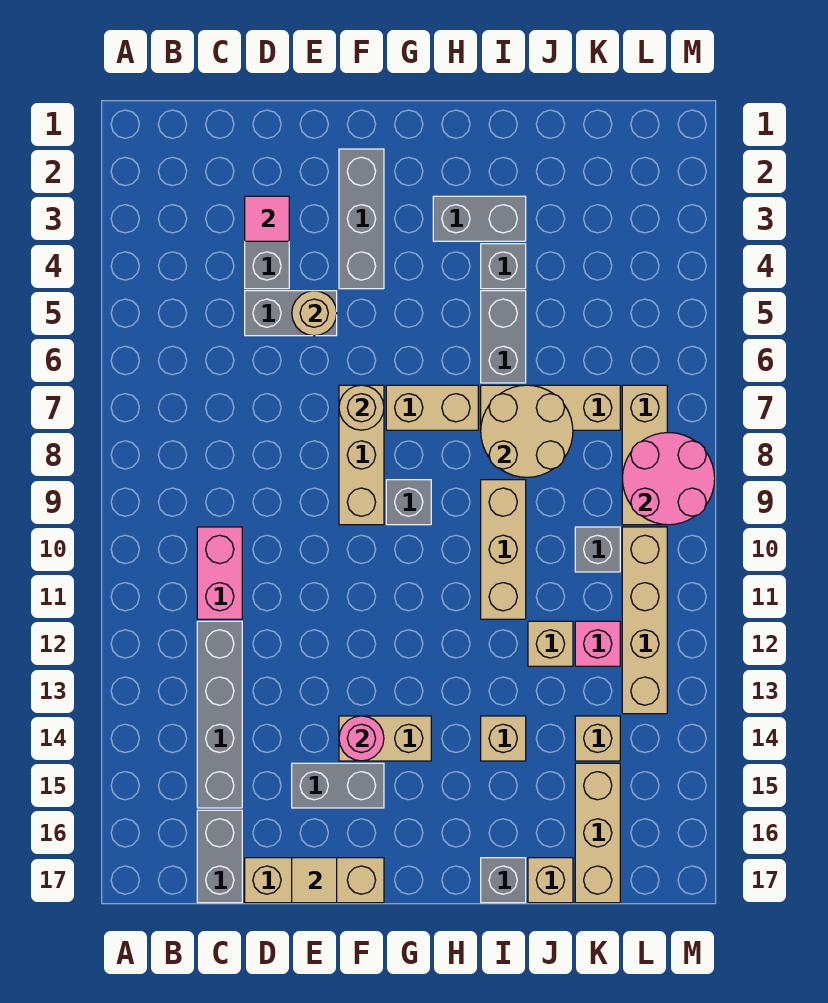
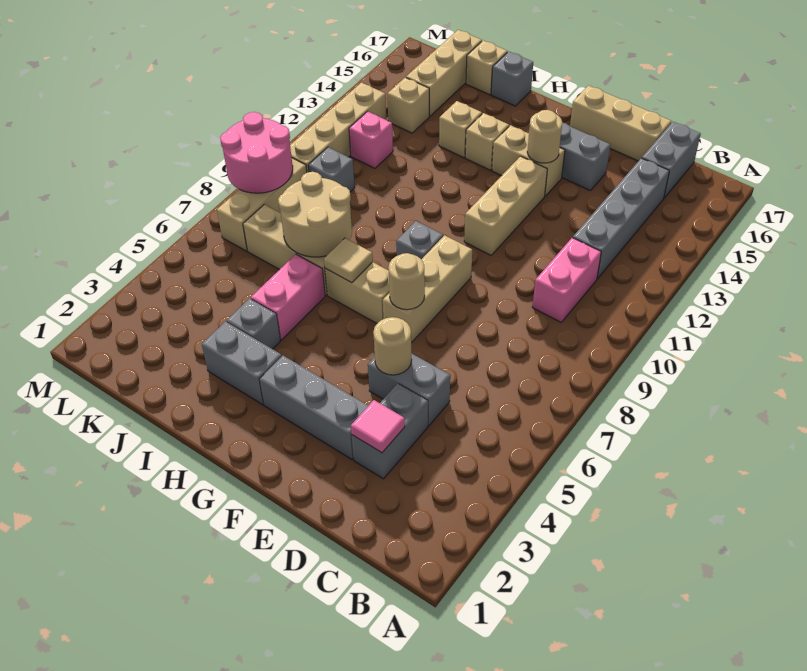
tan tile E17 level 2 -> tan tile H7 level 2
grey brick F2:F4 level 1 -> grey brick E3:G3 level 1
pink round brick F14 level 2 -> tan round brick F14 level 2
grey brick I5:I6 level 1 -> pink brick I5:I6 level 1
tan brick I9:I11 level 1 -> tan brick F11:F13 level 1
tan brick J12 level 1 -> tan brick H14 level 1

